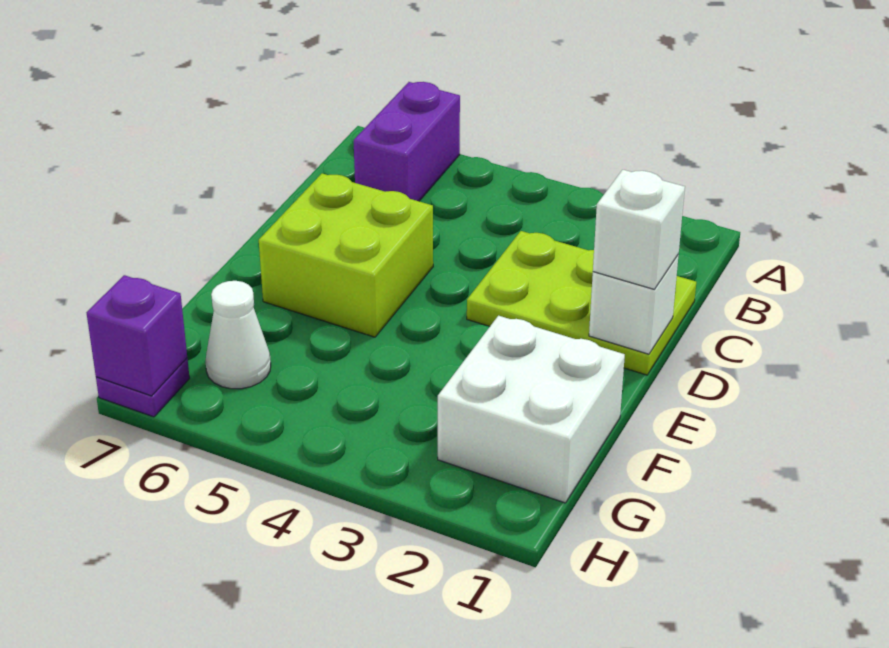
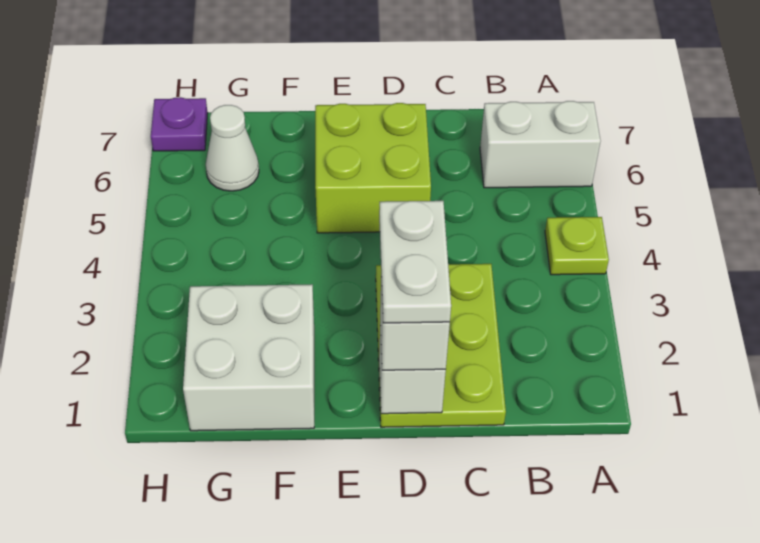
none -> lime plate A4 level 1
purple brick A6:B6 level 1 -> white brick A6:B6 level 1
none -> white plate D1:D2 level 4
purple brick H7 level 2 -> none

